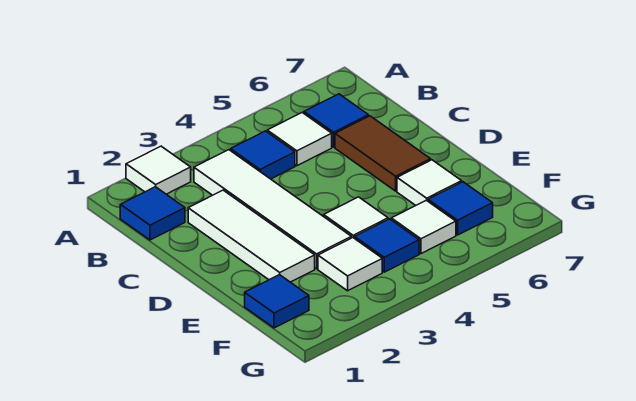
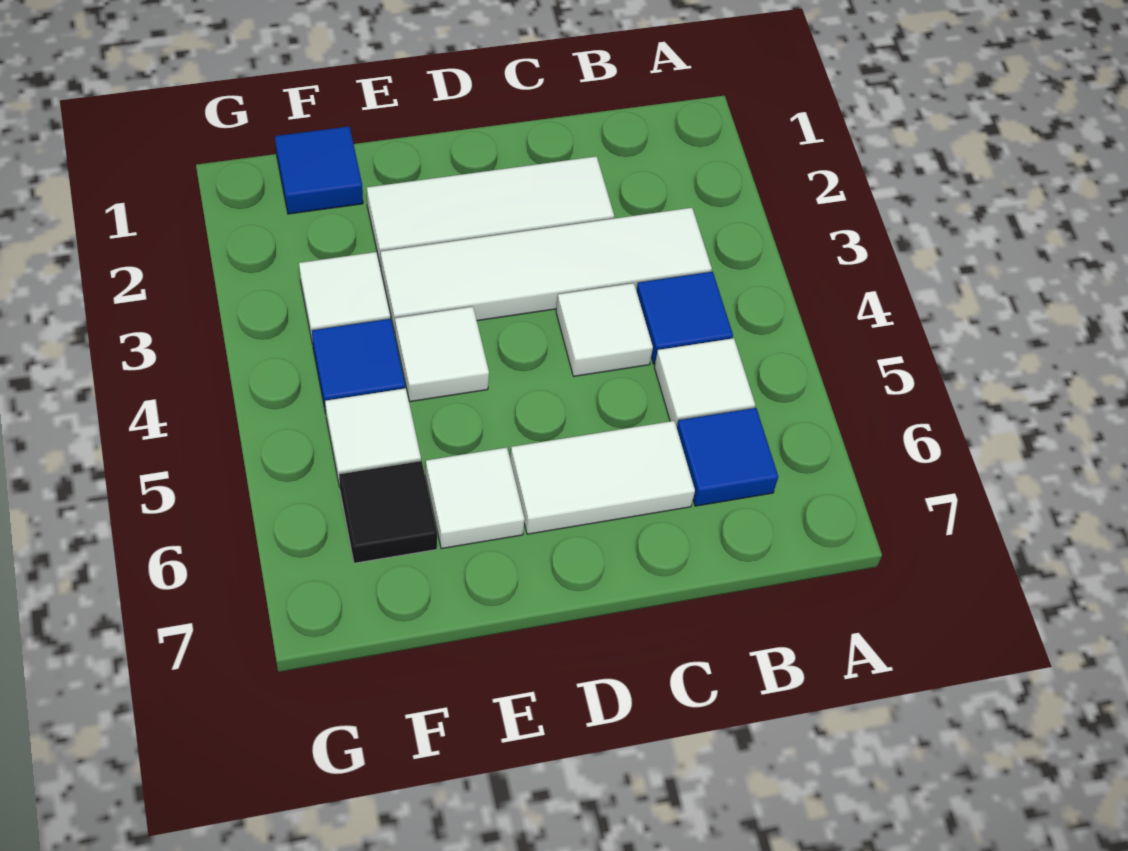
white tile A2 level 1 -> white tile C4 level 1
blue tile B1 level 1 -> none
brown tile C6:D6 level 1 -> white tile C6:D6 level 1
blue tile F6 level 1 -> black tile F6 level 1

